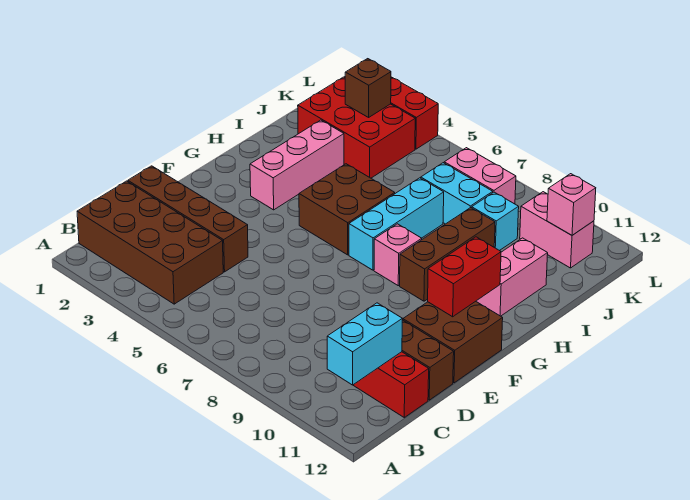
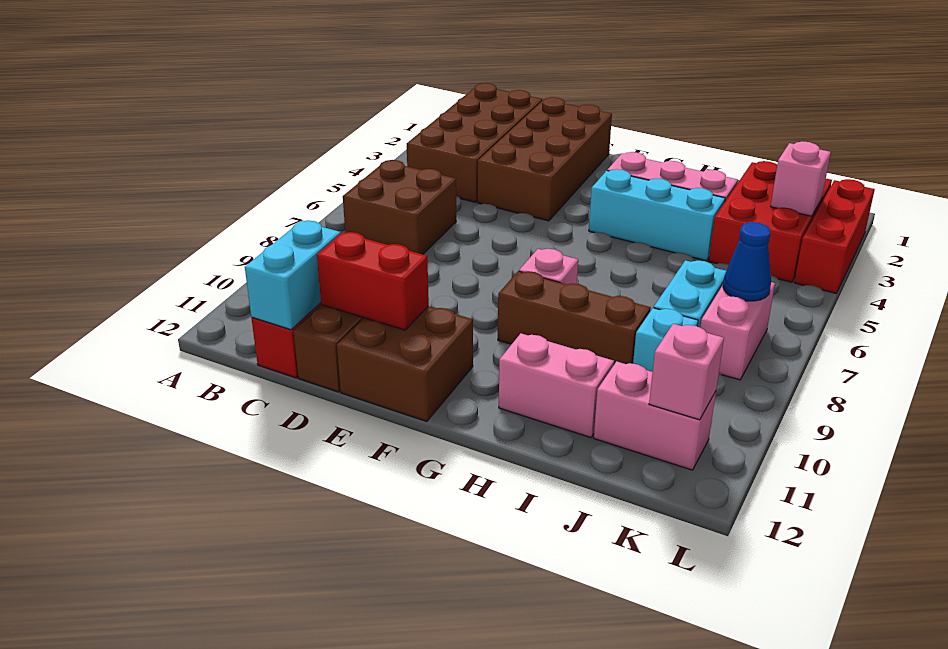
cyan brick B11:C11 level 2 -> cyan brick C11:C12 level 2
brown brick D1:D4 level 1 -> brown brick D1:E4 level 1
red brick F11:G11 level 2 -> red brick D11:E11 level 2
brown brick G5:H6 level 1 -> brown brick B6:C7 level 1
cyan brick G7:I7 level 1 -> cyan brick G4:I4 level 1
brown brick K3 level 2 -> pink brick K3 level 2
none -> blue cone K7 level 2
pink brick K10:K11 level 1 -> pink brick J11:K11 level 1

